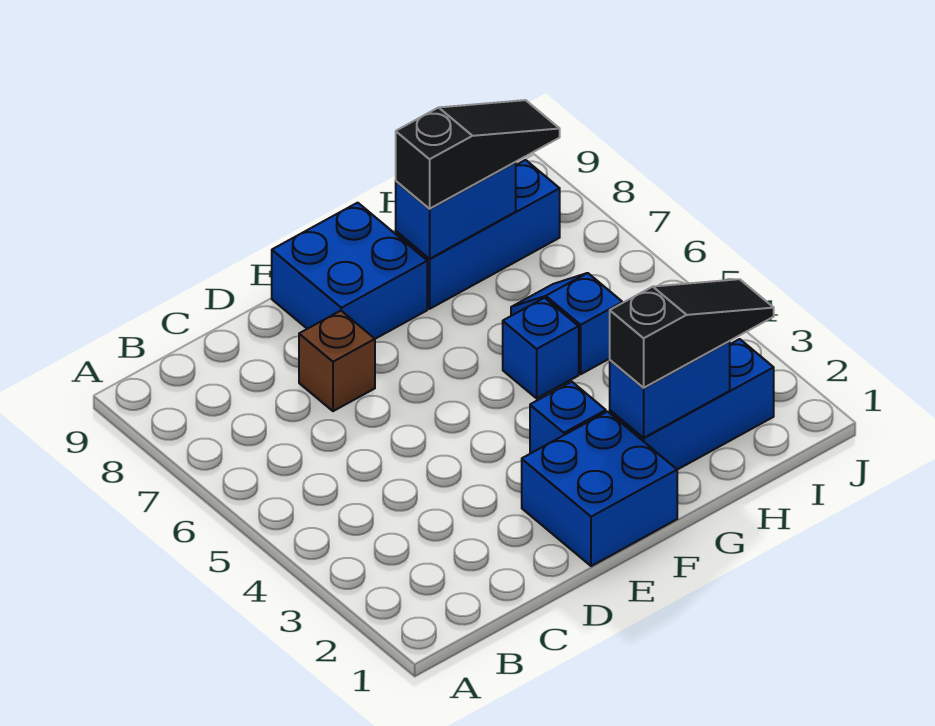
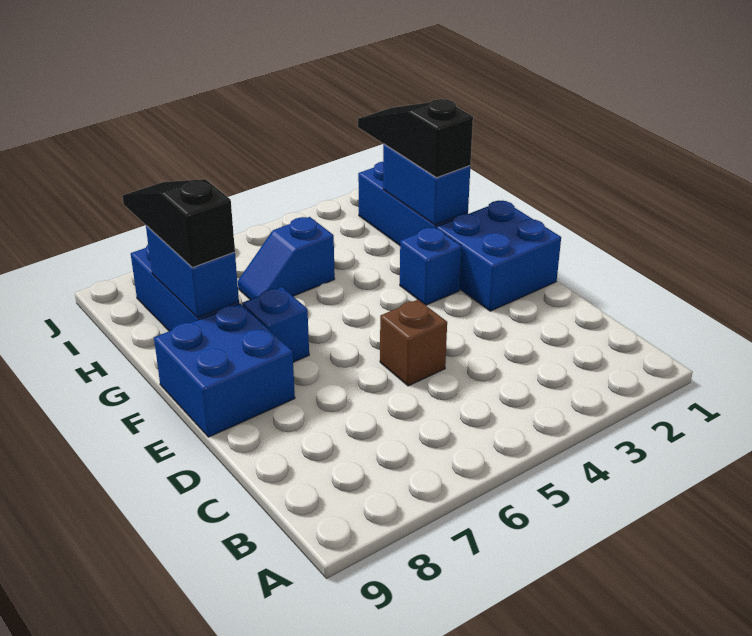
brown brick D7 level 1 -> brown brick D5 level 1
blue brick G5 level 1 -> blue brick F7 level 1

